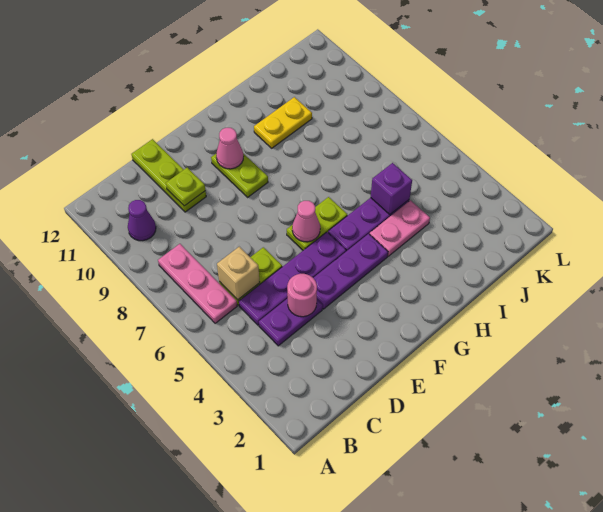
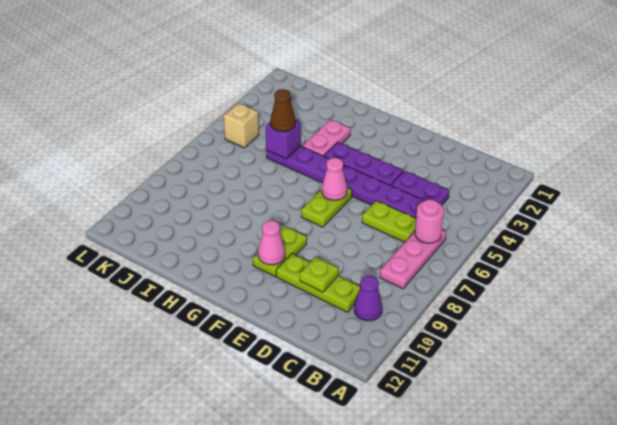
tan brick C6 level 2 -> tan brick K5 level 1
pink round brick D4 level 2 -> pink round brick B6 level 2
lime plate D10:D12 level 1 -> lime plate C10:E10 level 1
lime plate F6:G6 level 1 -> lime plate F6:F7 level 1
pink plate H4:I4 level 1 -> pink plate H3:H4 level 1
yellow plate H10:I10 level 1 -> none
none -> brown cone I5 level 3

